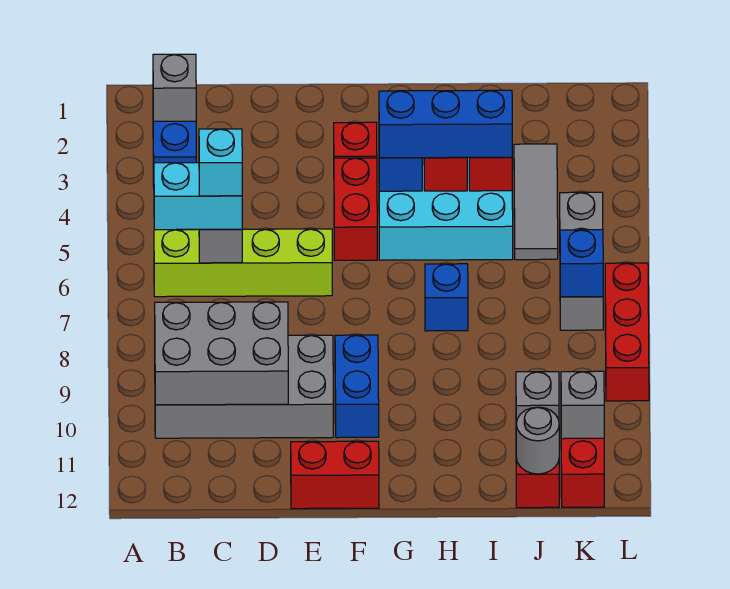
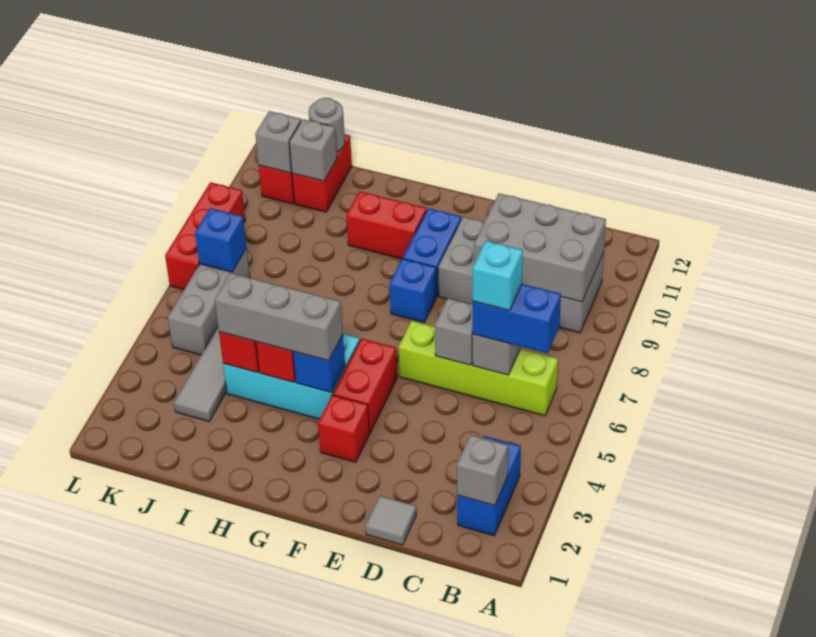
cyan brick B6:C6 level 3 -> blue brick B6:C6 level 3
none -> grey tile D1 level 1
none -> grey brick D6 level 2
red brick E12:F12 level 1 -> red brick G10:H10 level 1
blue brick G4:I4 level 3 -> grey brick G4:I4 level 3
blue brick H7 level 1 -> blue brick F8 level 1

